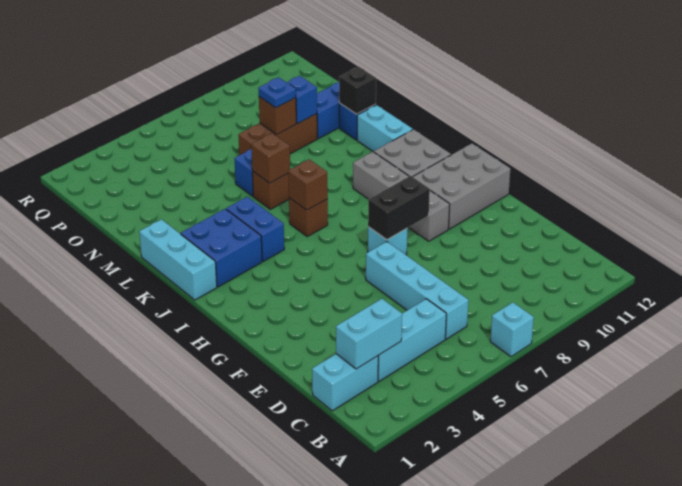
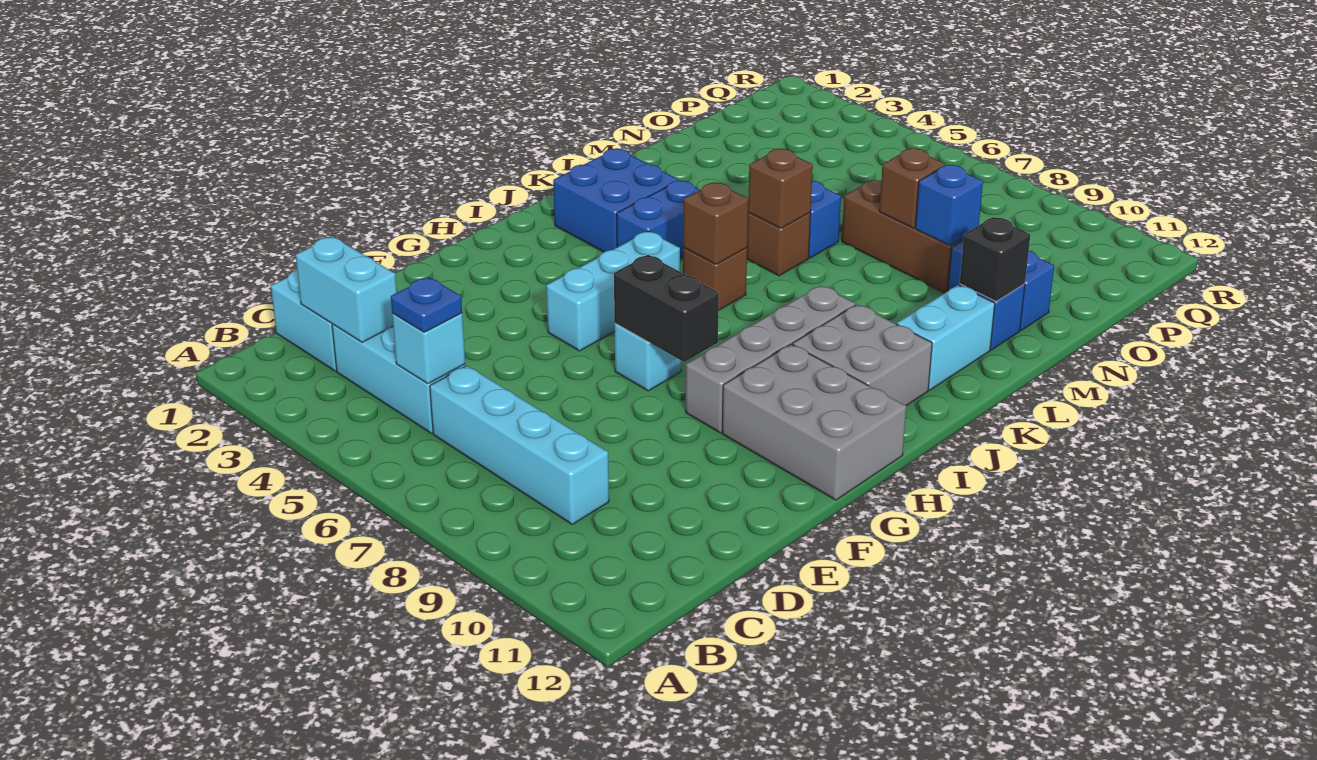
cyan brick A7 level 1 -> cyan brick C5 level 2
cyan brick C6:F6 level 1 -> cyan brick C6:C9 level 1
cyan brick J1:L1 level 1 -> cyan brick G5:I5 level 1
blue plate N8 level 3 -> blue plate C5 level 3

